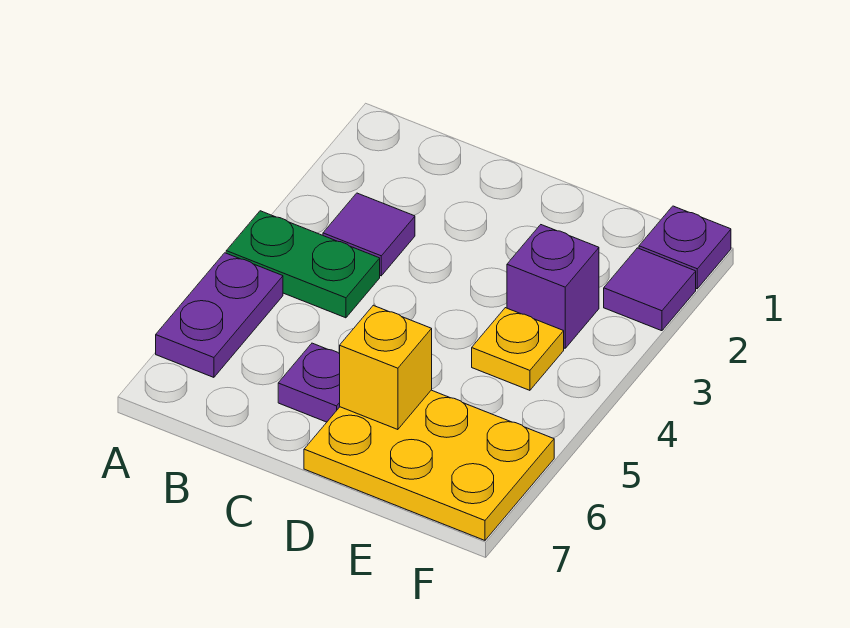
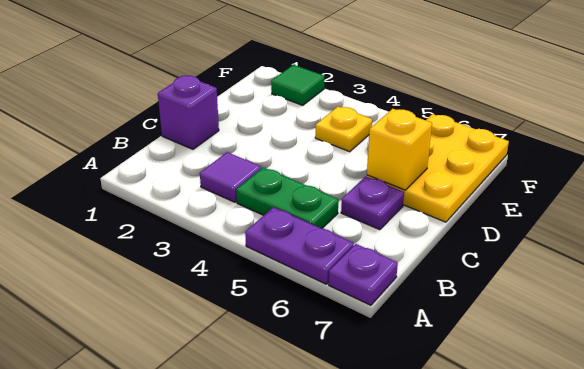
green plate A4:B4 level 1 -> green plate B4:B5 level 1
purple brick E3 level 1 -> purple brick C1 level 1
purple plate F1 level 1 -> purple plate A7 level 1
purple tile F2 level 1 -> green tile F2 level 1

